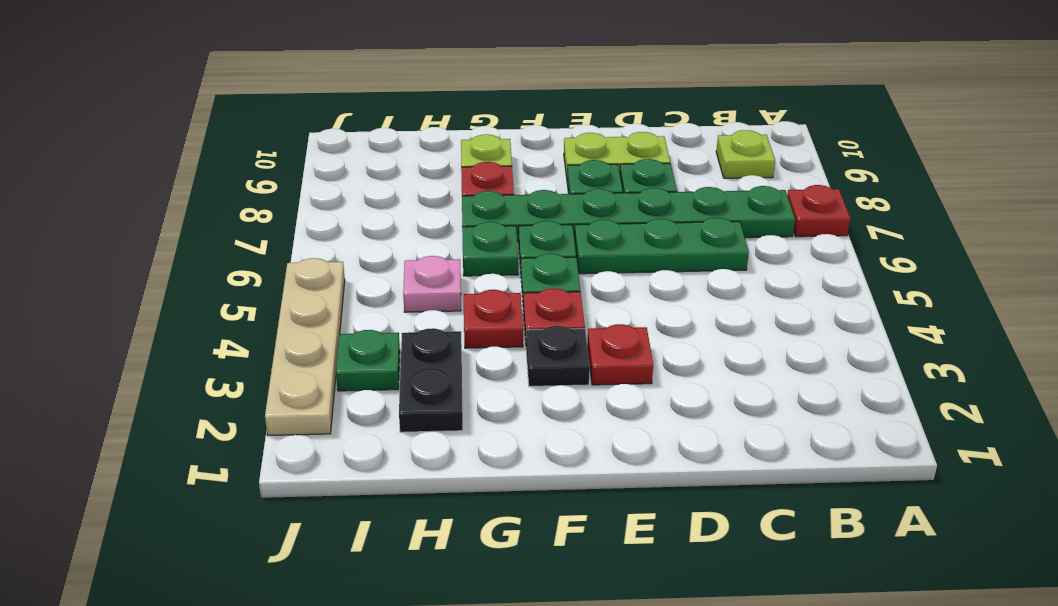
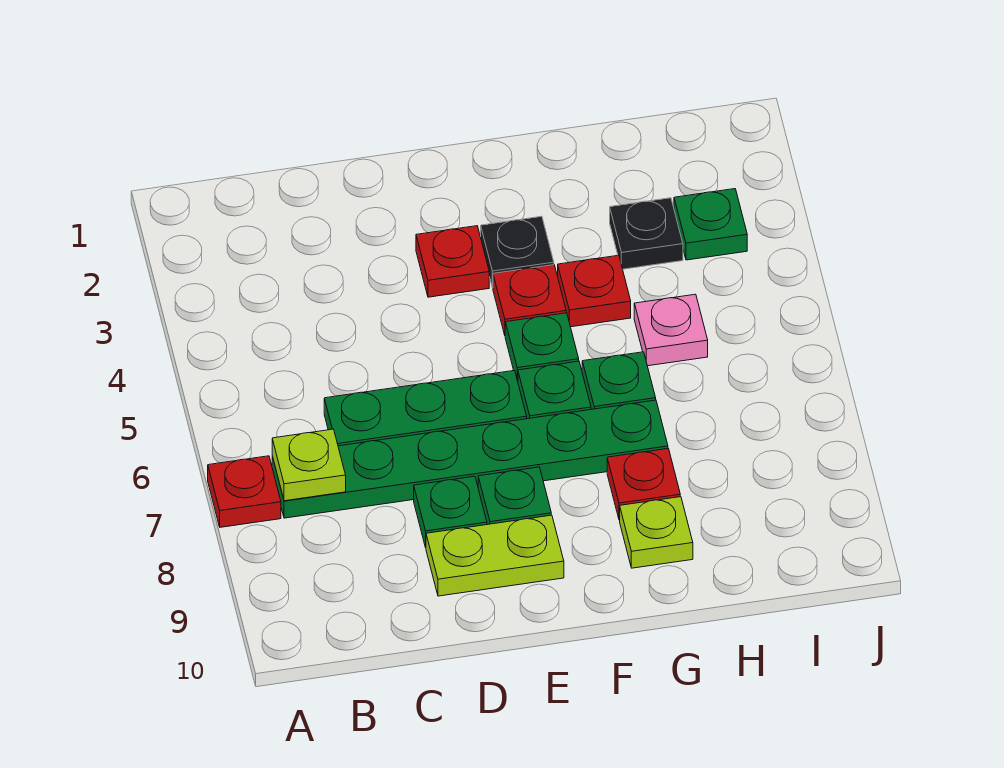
lime plate B9 level 1 -> lime plate B7 level 2
black plate H2:H3 level 1 -> black plate H3 level 1
tan plate J2:J5 level 1 -> none

